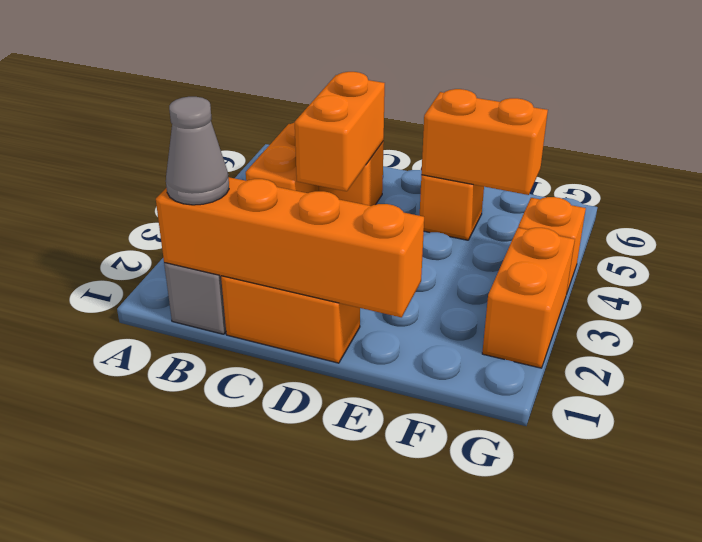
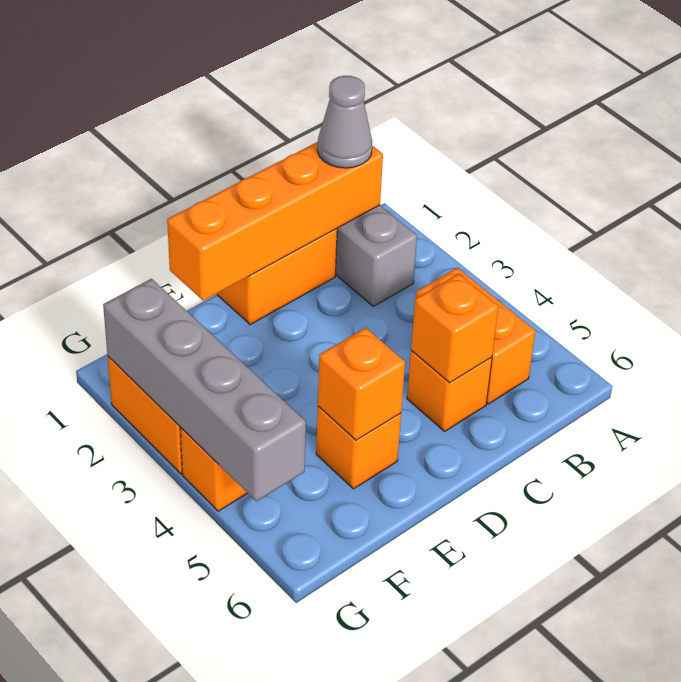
orange brick C4:C5 level 2 -> orange brick C5 level 2
orange brick E5:F5 level 2 -> orange brick E5 level 2
none -> grey brick G2:G5 level 2

